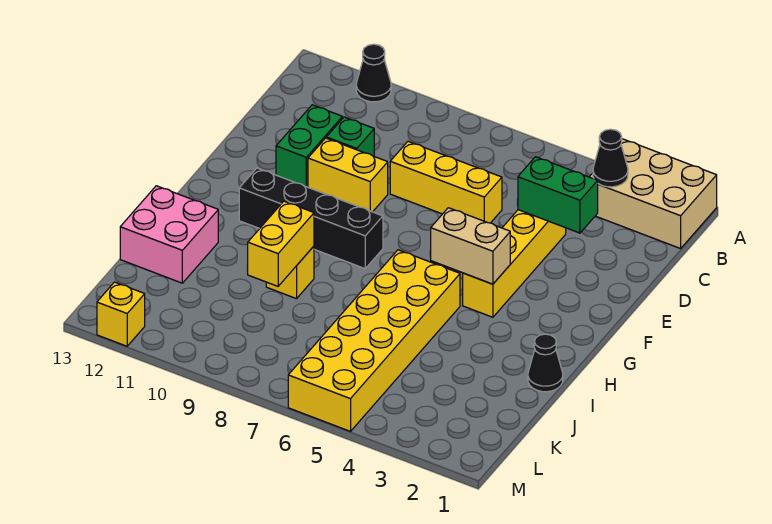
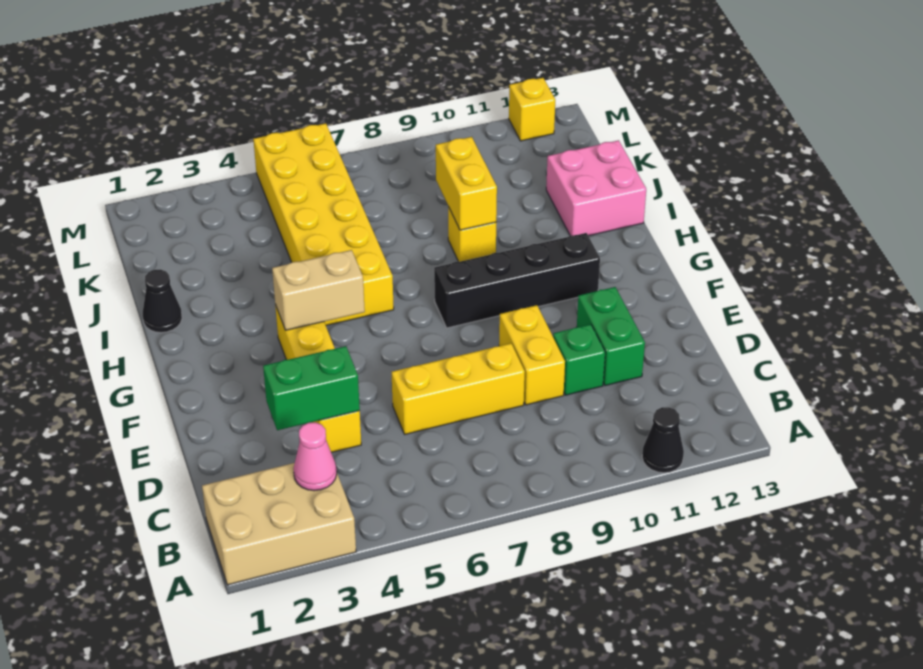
black cone B3 level 2 -> pink cone B3 level 2
yellow brick E9:E10 level 1 -> yellow brick D9:E9 level 1

